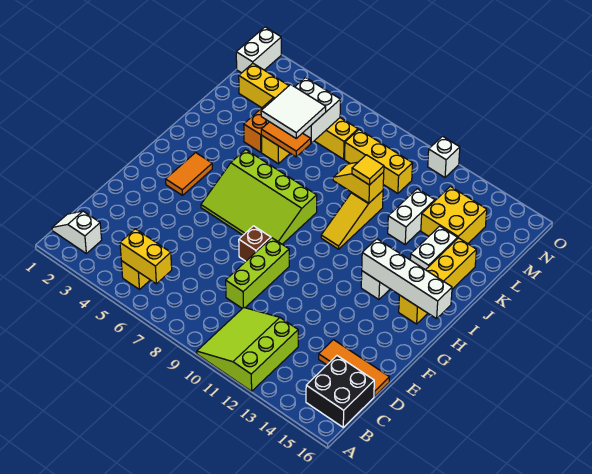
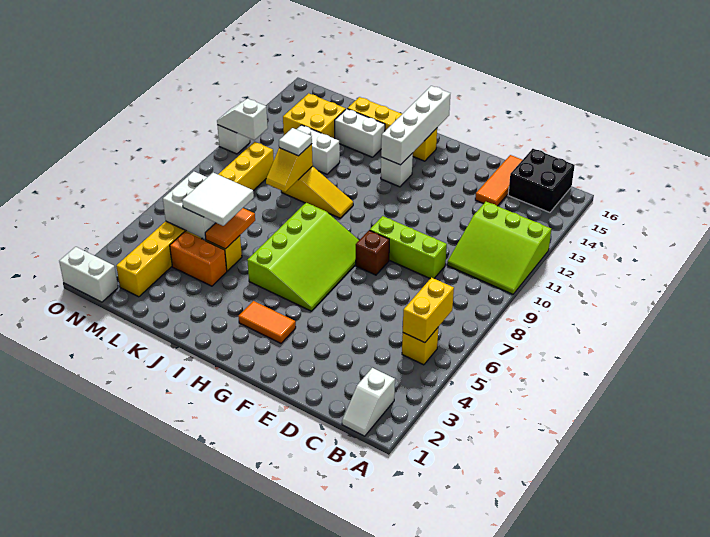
yellow tile K10 level 3 -> white tile K10 level 3
none -> white slope N11:O11 level 2 top N

